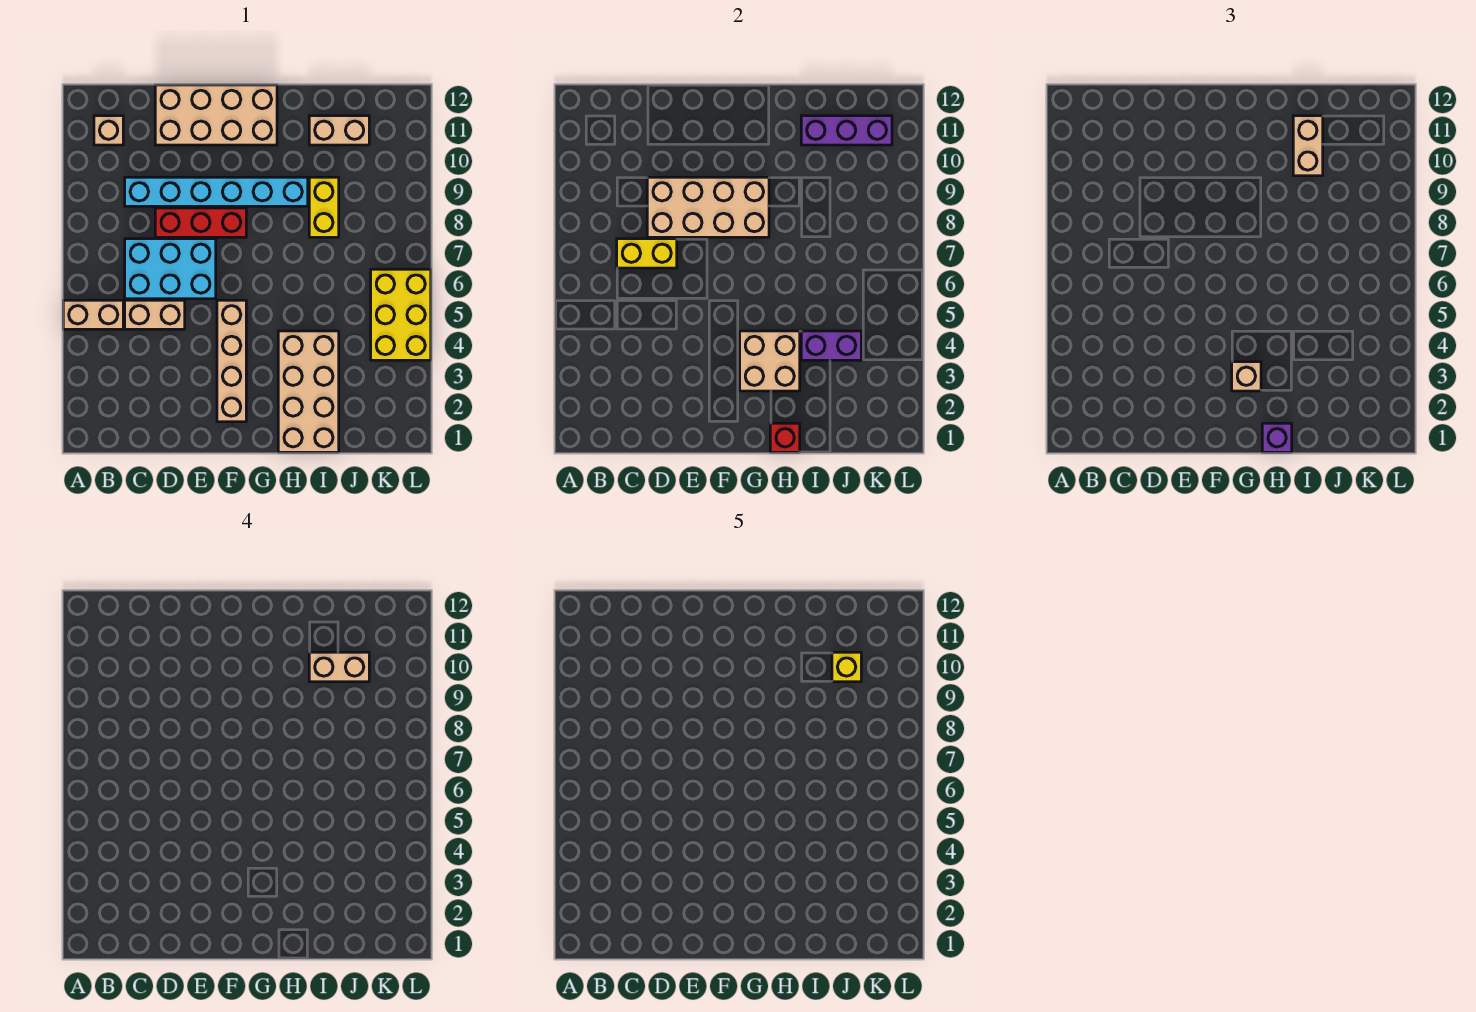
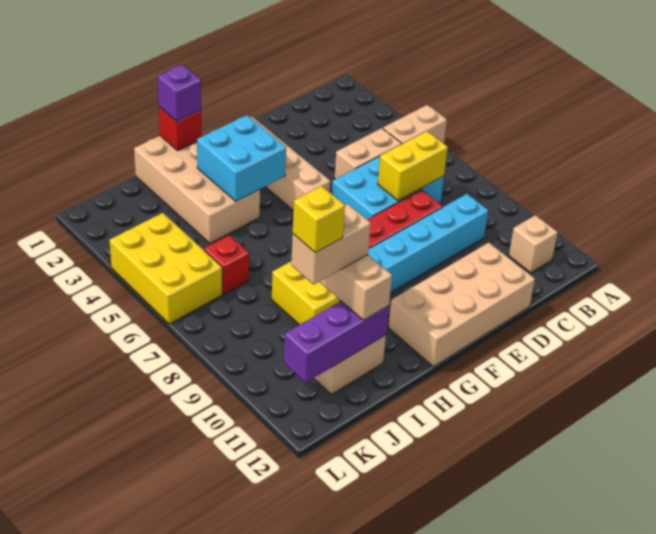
tan brick D8:G9 level 2 -> none
tan brick G3:H4 level 2 -> cyan brick G3:H4 level 2
tan brick G3 level 3 -> none
purple brick I4:J4 level 2 -> none
none -> red brick J6 level 1

